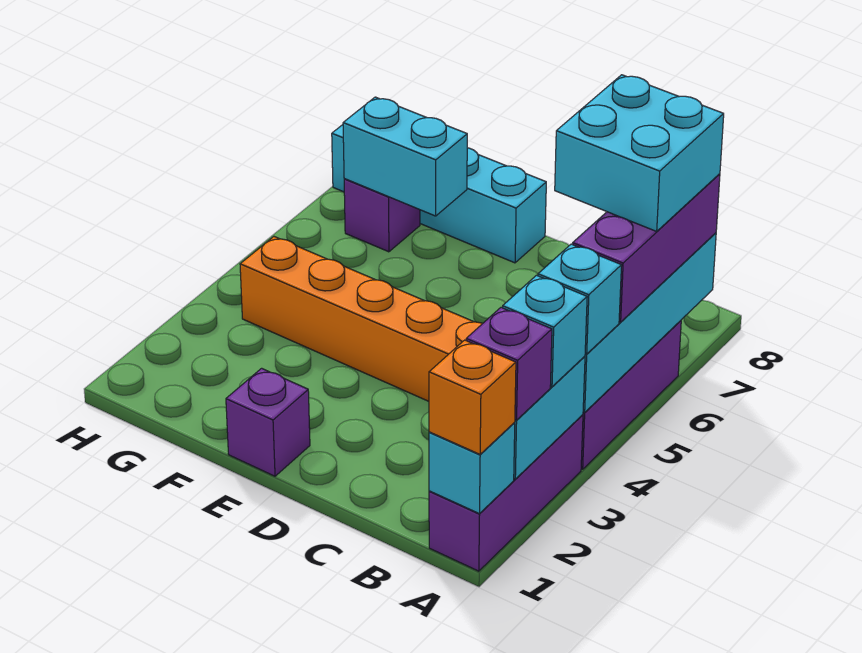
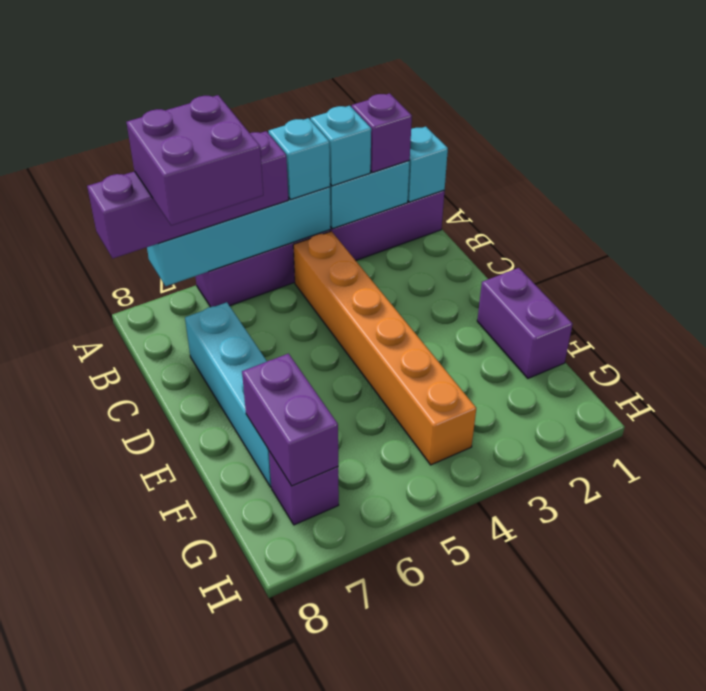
orange brick A1 level 3 -> none
purple brick A5:A7 level 3 -> purple brick A5:A8 level 3
cyan brick A6:B7 level 4 -> purple brick A6:B7 level 4
purple brick E1 level 1 -> purple brick E1:F1 level 1
cyan brick E8:H8 level 1 -> cyan brick C7:F7 level 1
cyan brick F7:G7 level 2 -> purple brick F7:G7 level 2

